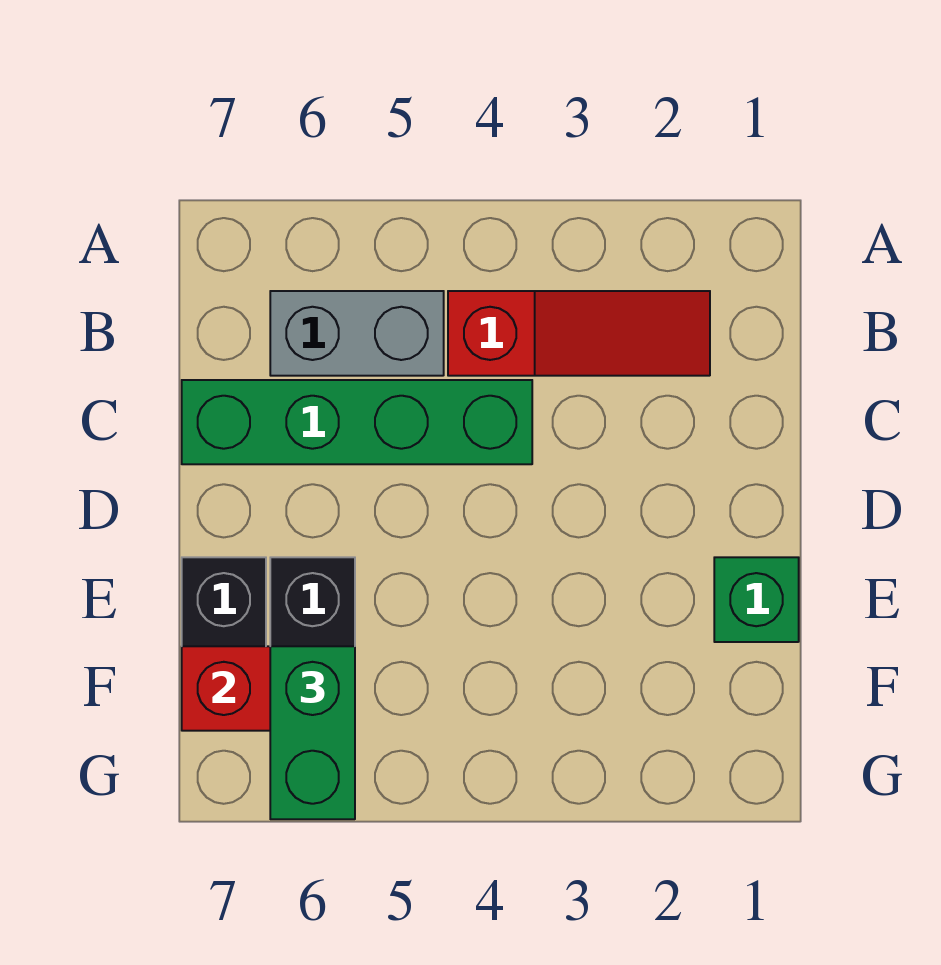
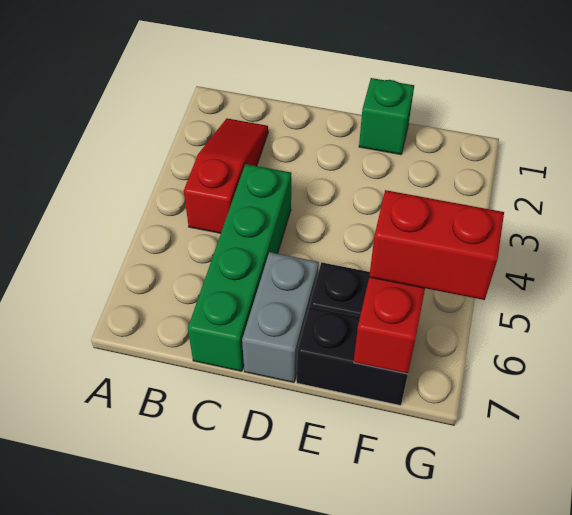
grey brick B5:B6 level 1 -> grey brick D6:D7 level 1
green brick F6:G6 level 3 -> red brick F6:G6 level 3

